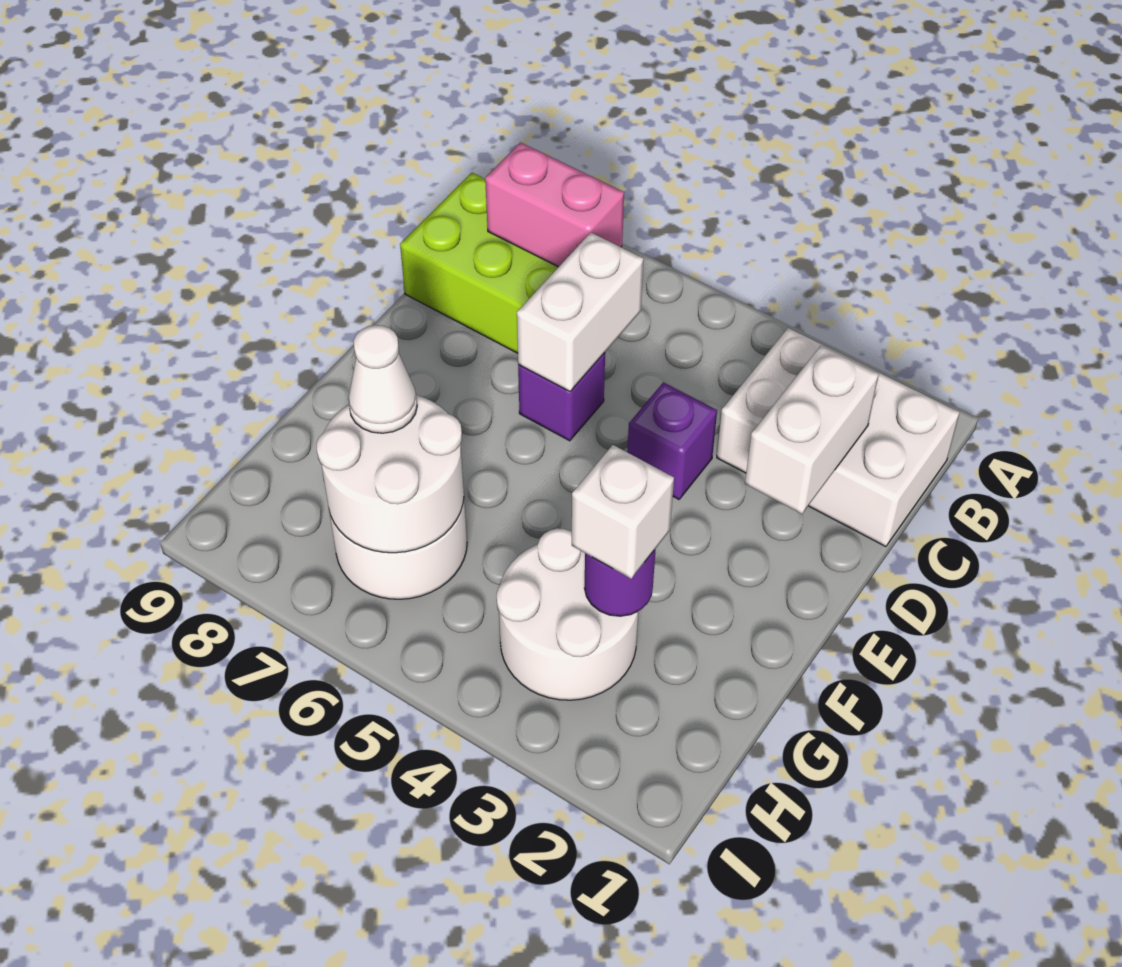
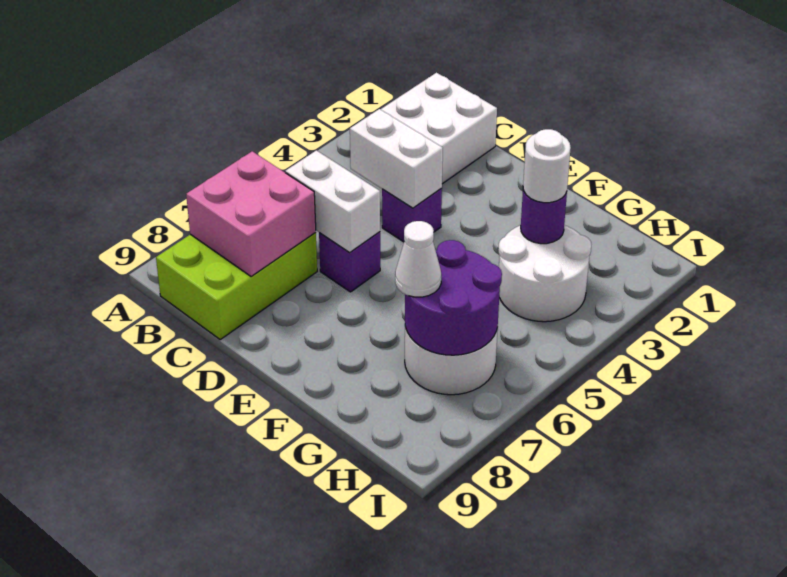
pink brick B7:B8 level 2 -> pink brick B7:C8 level 2
white brick C2:D2 level 2 -> white brick C4:D4 level 2
white brick G3 level 3 -> white round brick G3 level 3
white round brick G6:H7 level 2 -> purple round brick G6:H7 level 2

